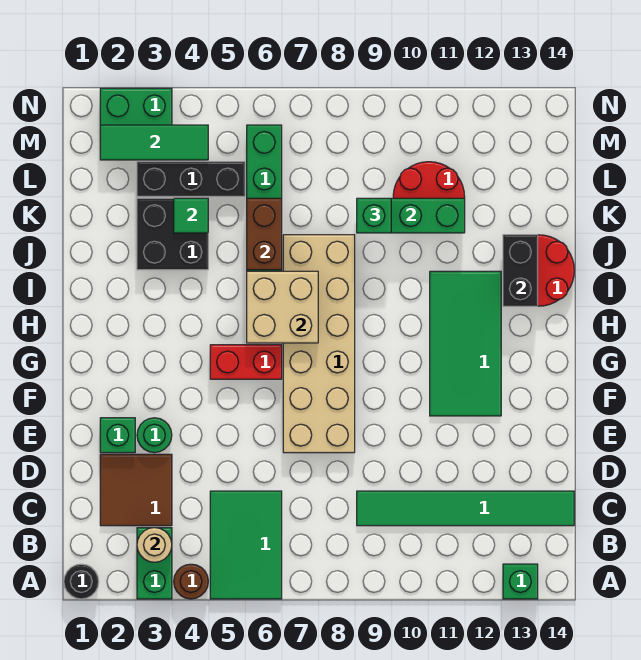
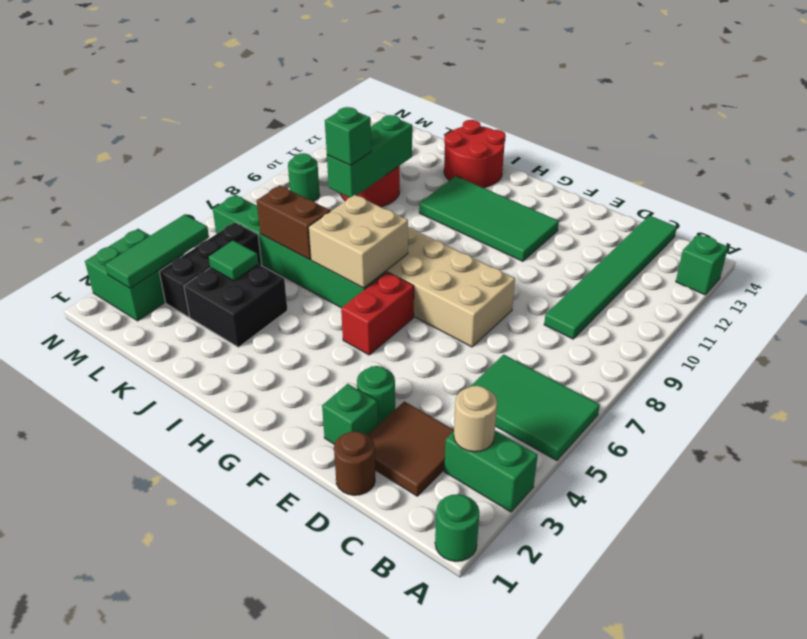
black round brick A1 level 1 -> green round brick A1 level 1
brown round brick A4 level 1 -> brown round brick D1 level 1
black brick I13:J13 level 2 -> none
none -> green round brick M9 level 1

